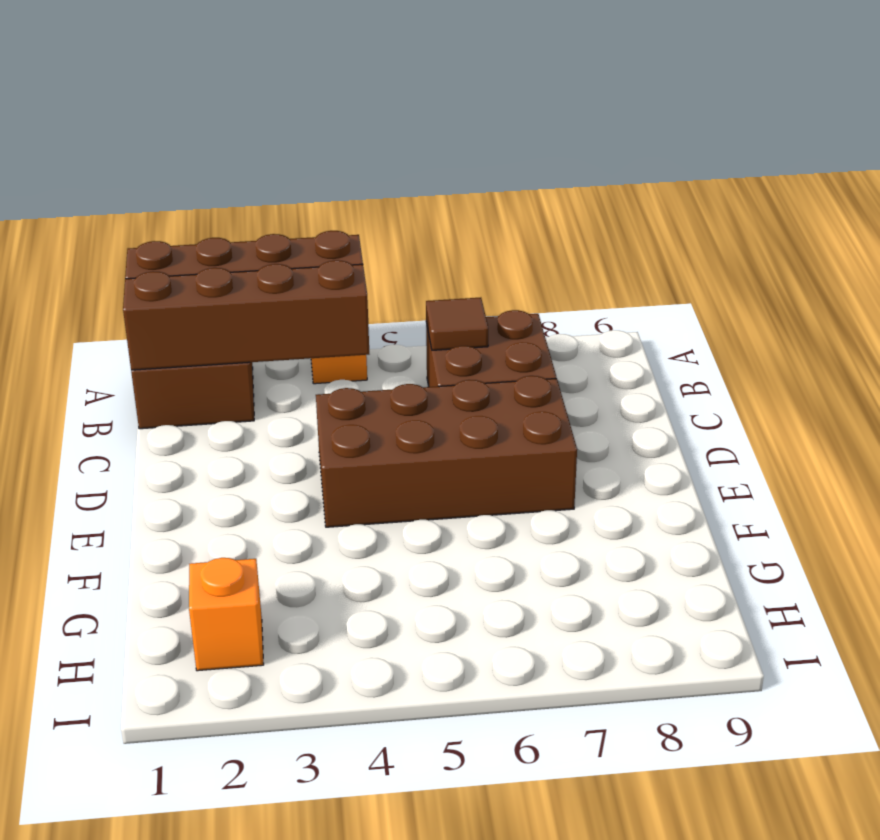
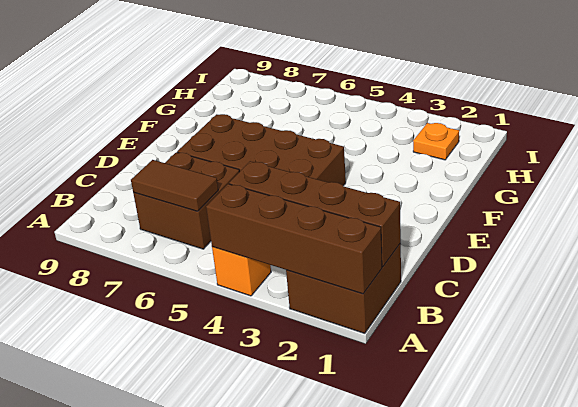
brown tile B6 level 2 -> brown tile B6:B7 level 2
orange brick H2 level 1 -> orange plate H2 level 1

